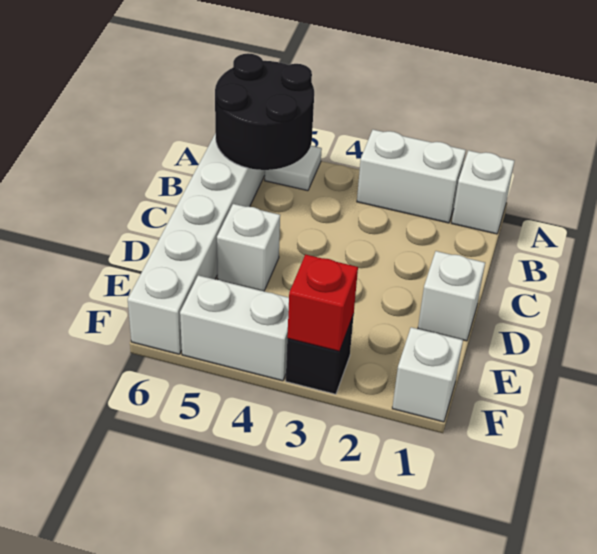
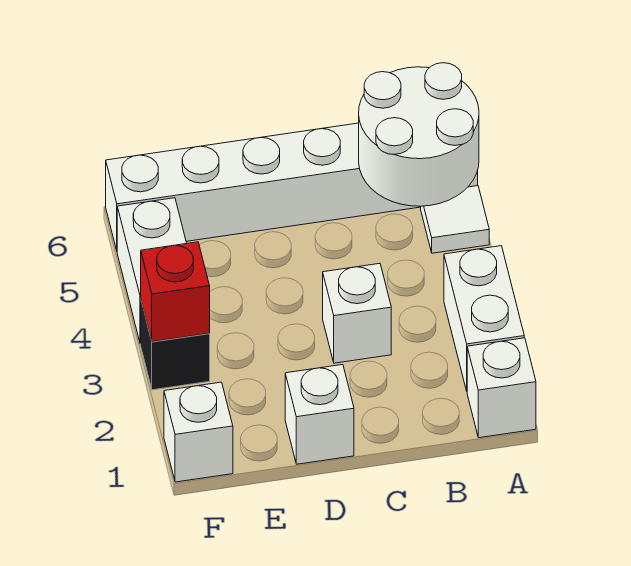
black round brick A5:B6 level 2 -> white round brick A5:B6 level 2
white brick D5 level 1 -> white brick C3 level 1

